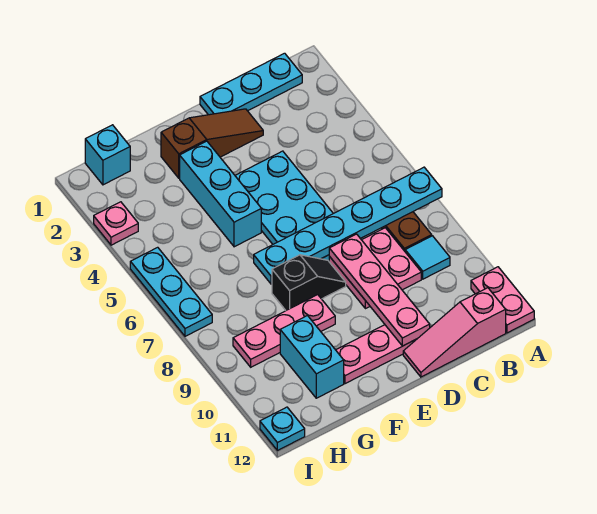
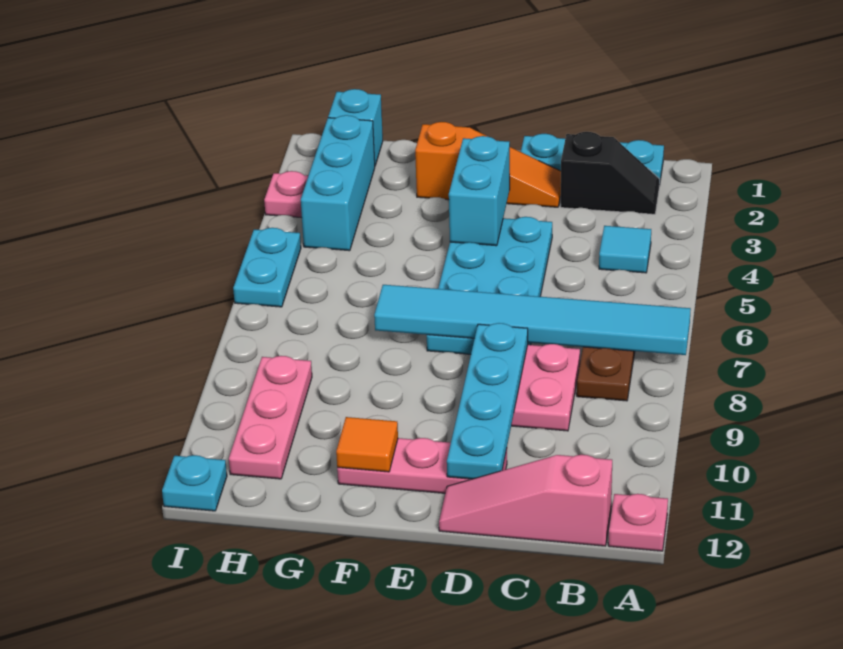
cyan plate A7:F7 level 2 -> cyan tile A7:F7 level 2
pink plate A11:A12 level 1 -> pink plate A12 level 1
cyan tile B9 level 1 -> cyan tile B4 level 1
brown slope D2:F2 level 1 top F -> orange slope D2:F2 level 1 top F
pink plate D8:D11 level 2 -> cyan plate D8:D11 level 2
black slope E8:F8 level 1 top F -> black slope B2:C2 level 1 top C
cyan brick F3:F5 level 1 -> cyan brick H2:H4 level 1
pink plate F9:H9 level 1 -> pink plate H9:H11 level 1
none -> orange tile F11 level 2
cyan brick G10:G11 level 1 -> cyan brick E3:E4 level 2
cyan plate I5:I7 level 1 -> cyan plate I5:I6 level 1

